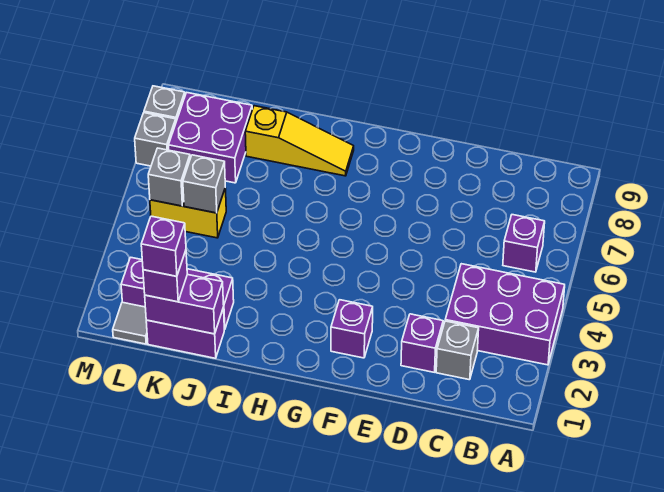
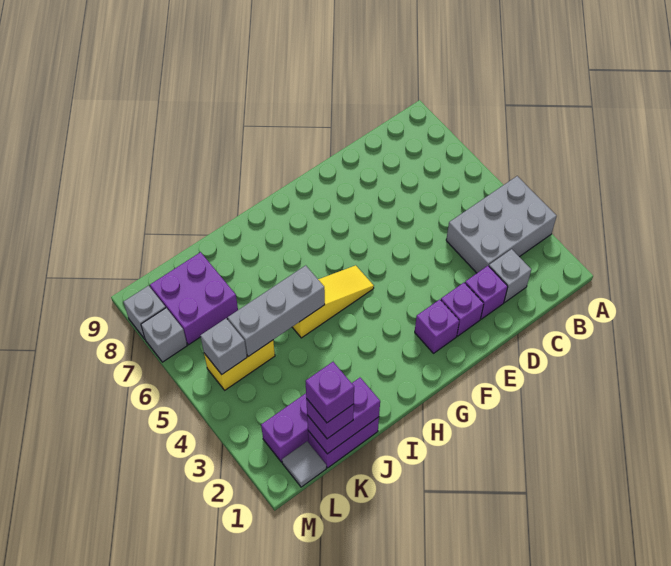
purple brick A3:C4 level 1 -> grey brick A3:C4 level 1
purple brick B6 level 1 -> purple brick E2 level 1
yellow slope H8:J8 level 1 top J -> yellow slope G5:I5 level 1 top I
grey brick K5 level 2 -> grey brick I5:K5 level 2

